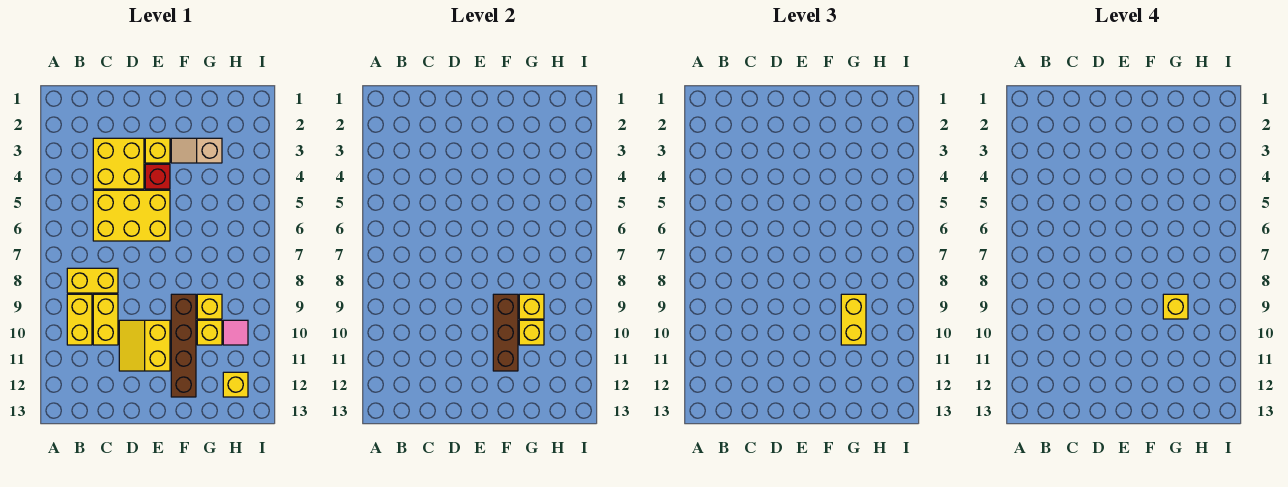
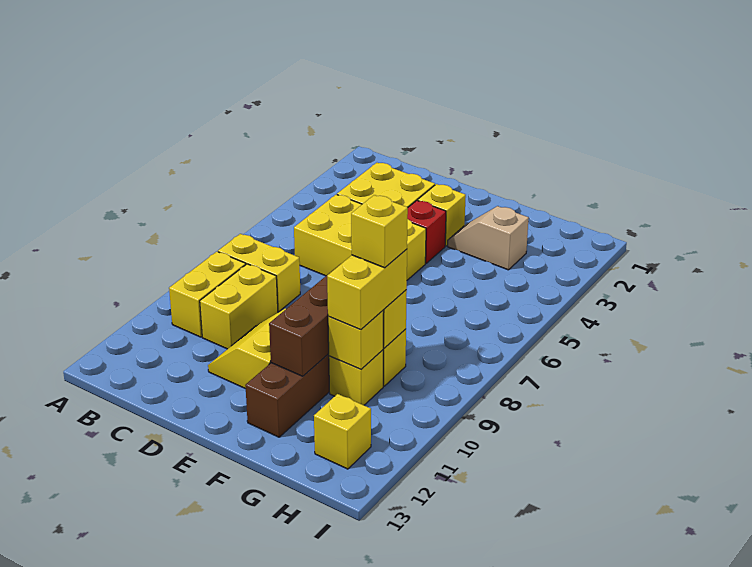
pink tile H10 level 1 -> none

